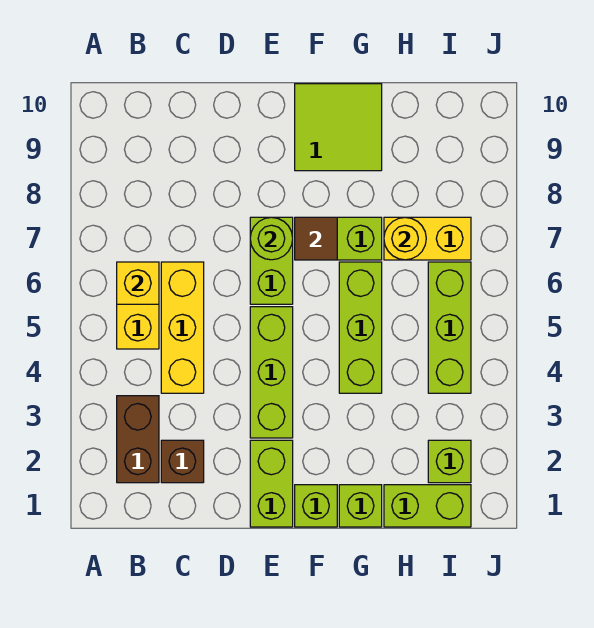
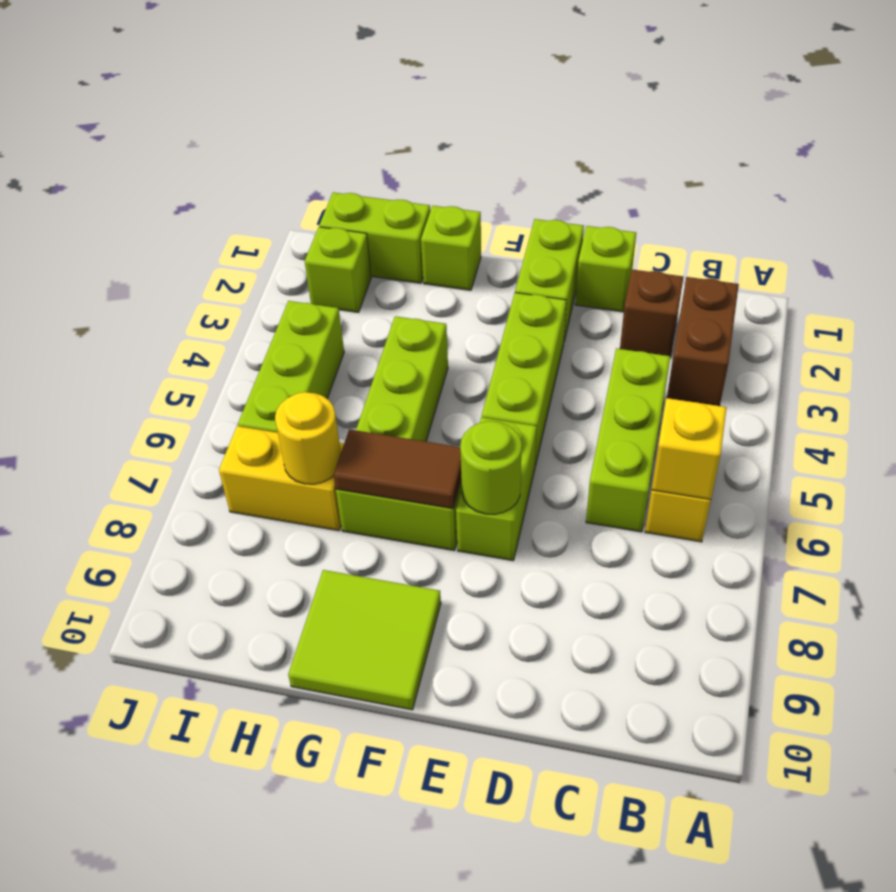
yellow brick C4:C6 level 1 -> lime brick C4:C6 level 1
lime brick F1 level 1 -> lime brick D1 level 1
brown tile F7 level 2 -> brown tile F7:G7 level 2

